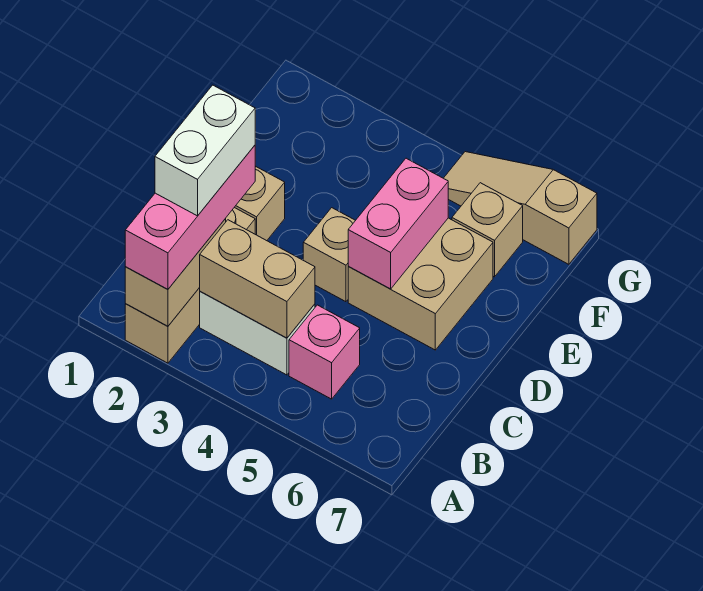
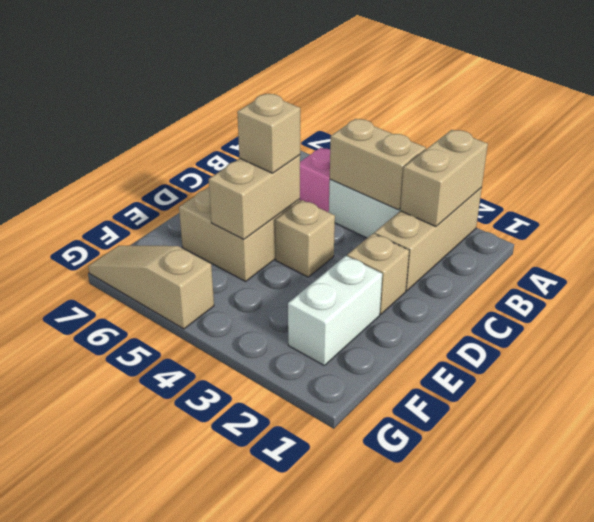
pink brick A2:C2 level 3 -> none
white brick B2:C2 level 4 -> white brick E2:F2 level 1
pink brick D5:E5 level 2 -> tan brick D5:E5 level 2
tan brick F6 level 1 -> tan brick D5 level 3
tan slope G5:G7 level 1 top 7 -> tan slope G5:G7 level 1 top 5

